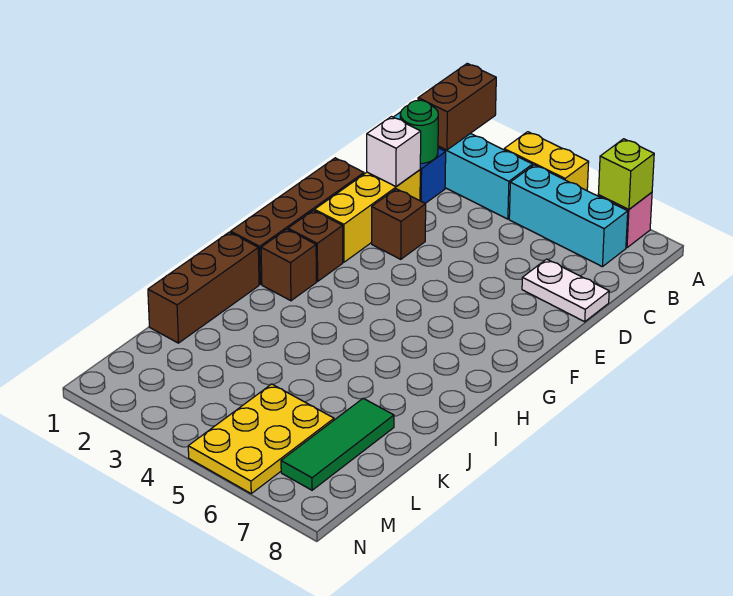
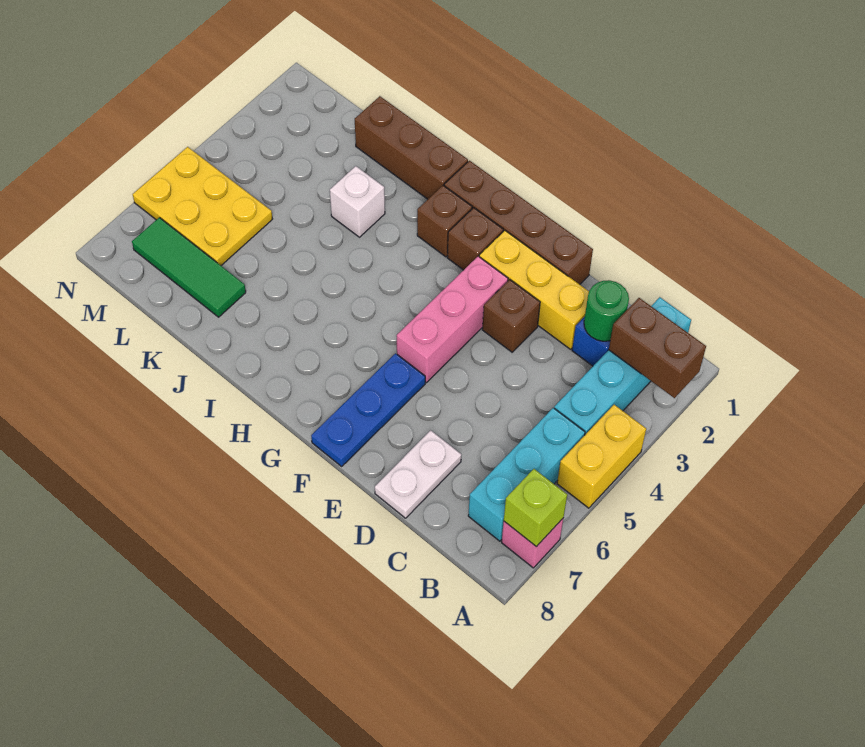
white brick D2 level 2 -> white brick J3 level 1
none -> pink brick F3:F5 level 1
none -> blue plate F6:F8 level 1

